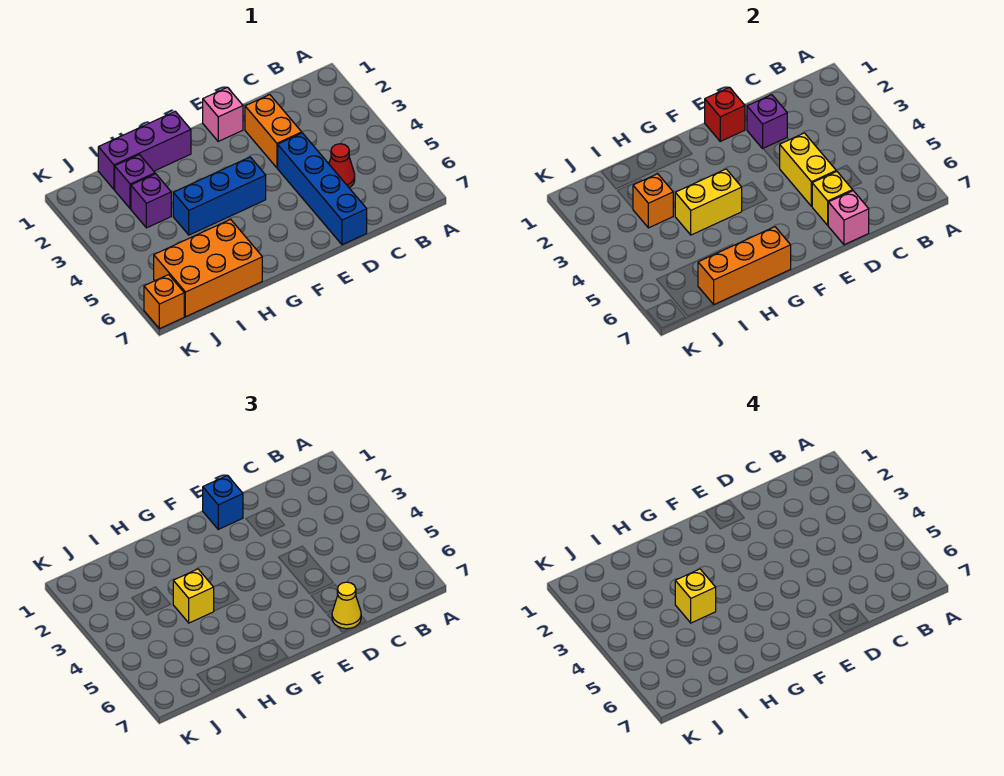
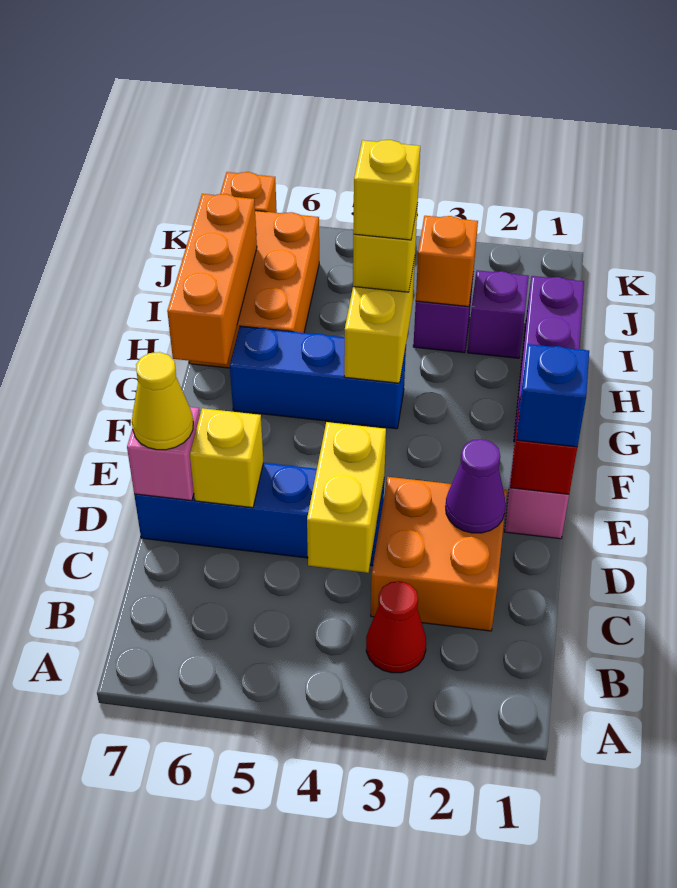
red cone C5 level 1 -> red cone B3 level 1
orange brick D2:D3 level 1 -> orange brick C2:D3 level 1
purple brick D2 level 2 -> purple cone D2 level 2
yellow brick D4:D5 level 2 -> yellow brick C4:D4 level 2
blue brick F4:H4 level 1 -> blue brick G4:G6 level 1

